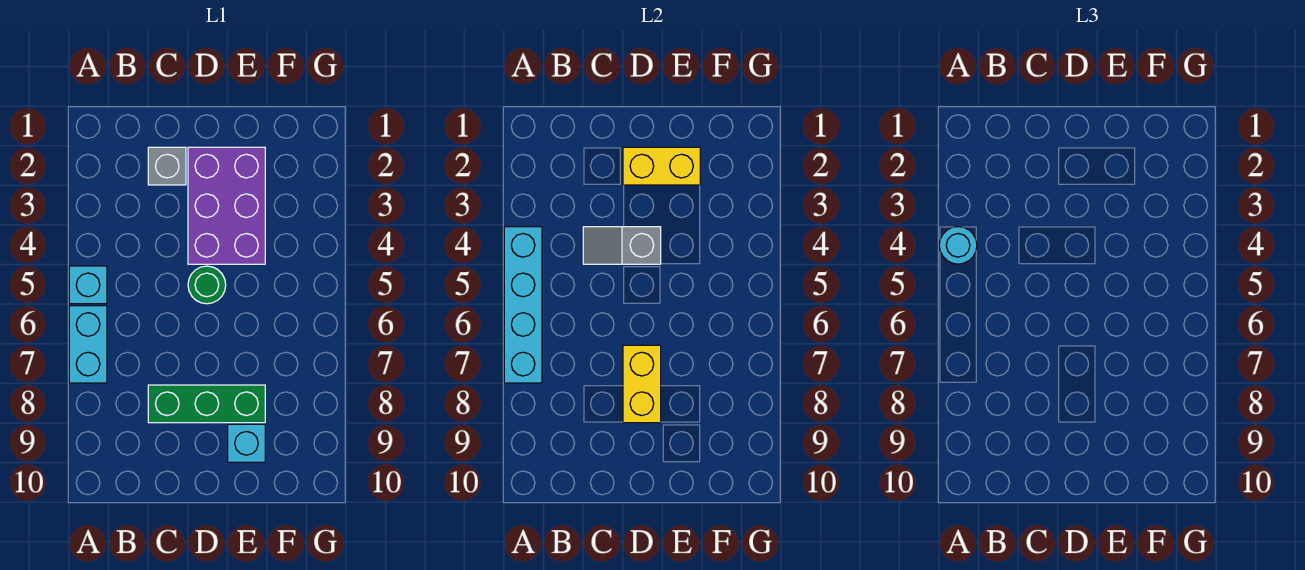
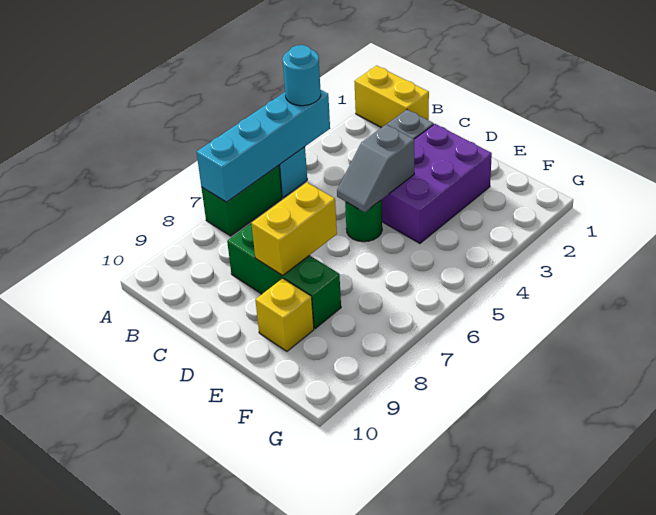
cyan brick A6:A7 level 1 -> green brick A6:A7 level 1
grey slope C4:D4 level 2 top D -> grey slope D4:D5 level 2 top 4
yellow brick D2:E2 level 2 -> yellow brick A1:B1 level 1
cyan brick E9 level 1 -> yellow brick E9 level 1

